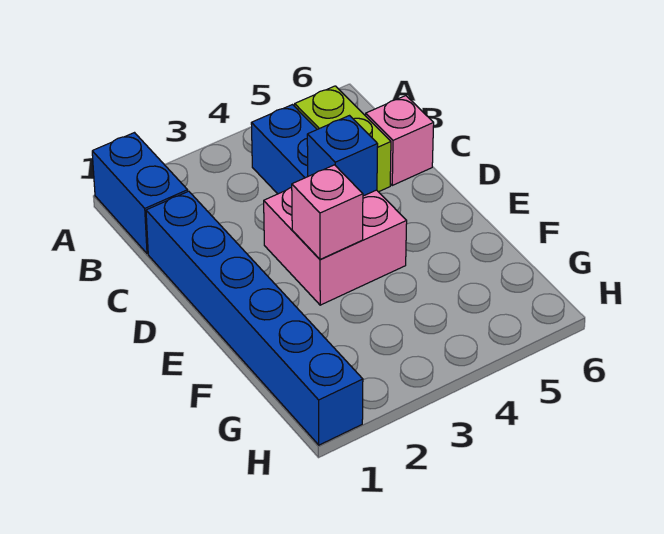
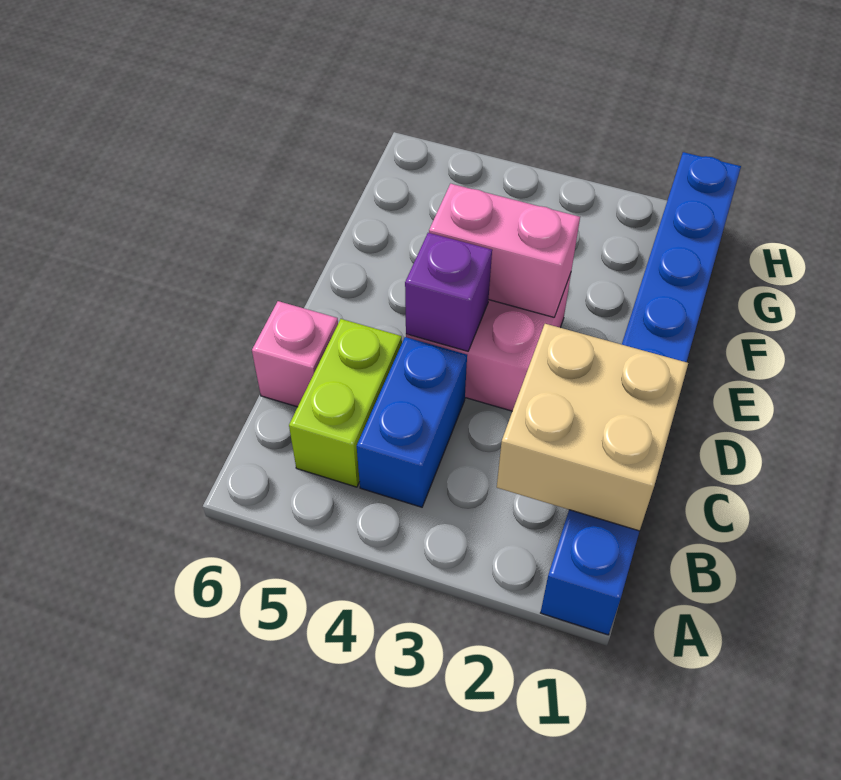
none -> tan brick B1:C2 level 2
blue brick D4 level 2 -> purple brick D4 level 2
pink brick E3 level 2 -> pink brick E3:E4 level 2

